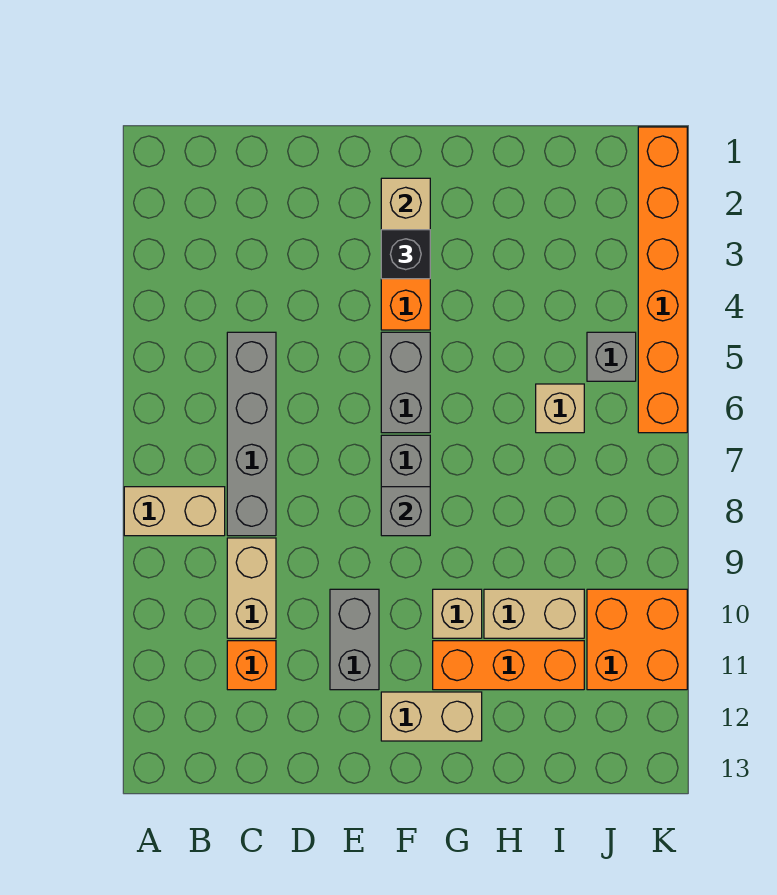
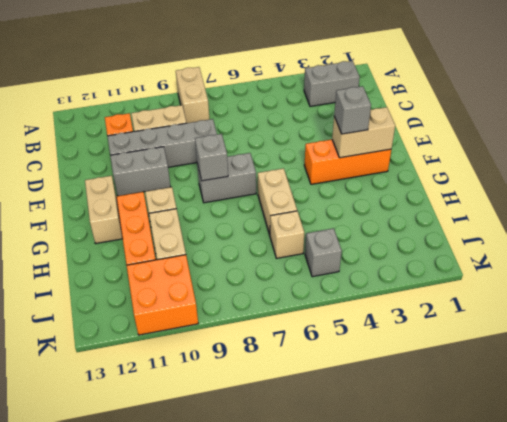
grey brick C5:C8 level 1 -> grey brick D8:D11 level 1
black brick F3 level 3 -> grey brick F3 level 3
grey brick F5:F6 level 1 -> grey brick B2:B3 level 1
none -> tan brick G6:H6 level 1
orange brick K1:K6 level 1 -> none

